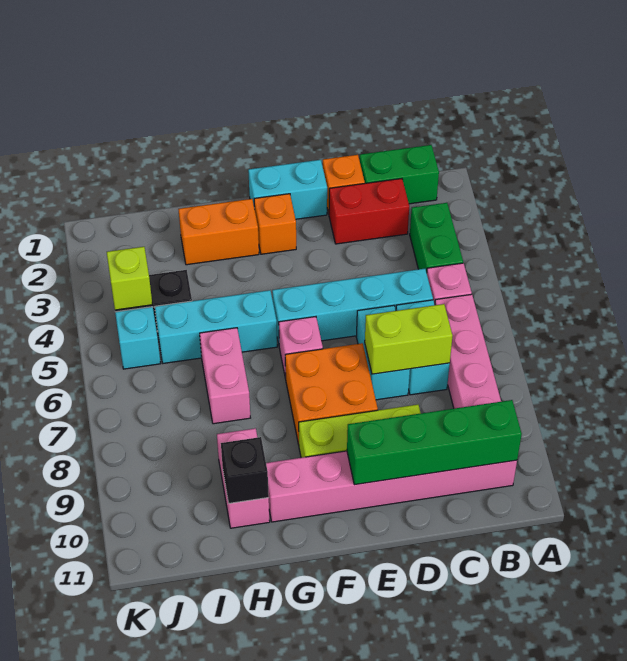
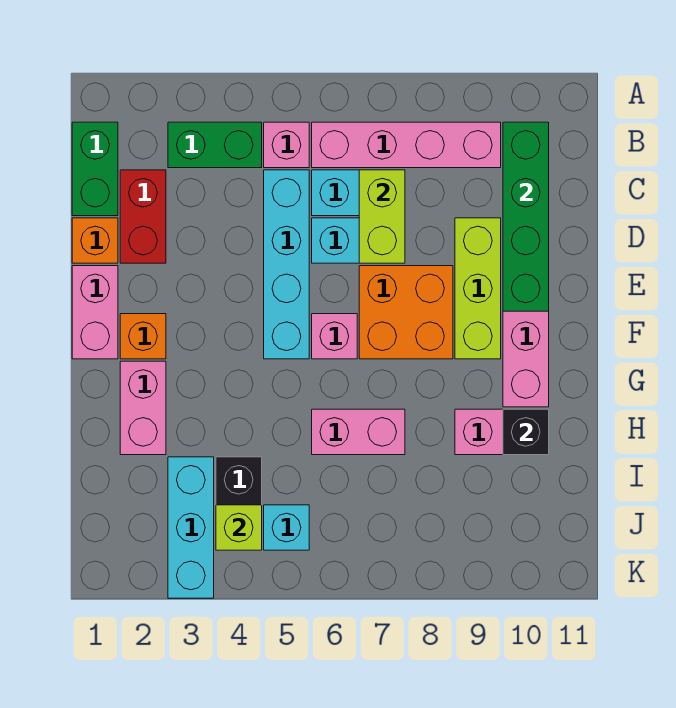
cyan brick E1:F1 level 1 -> pink brick E1:F1 level 1
orange brick G2:H2 level 1 -> pink brick G2:H2 level 1
cyan brick G5:I5 level 1 -> cyan brick I3:K3 level 1

